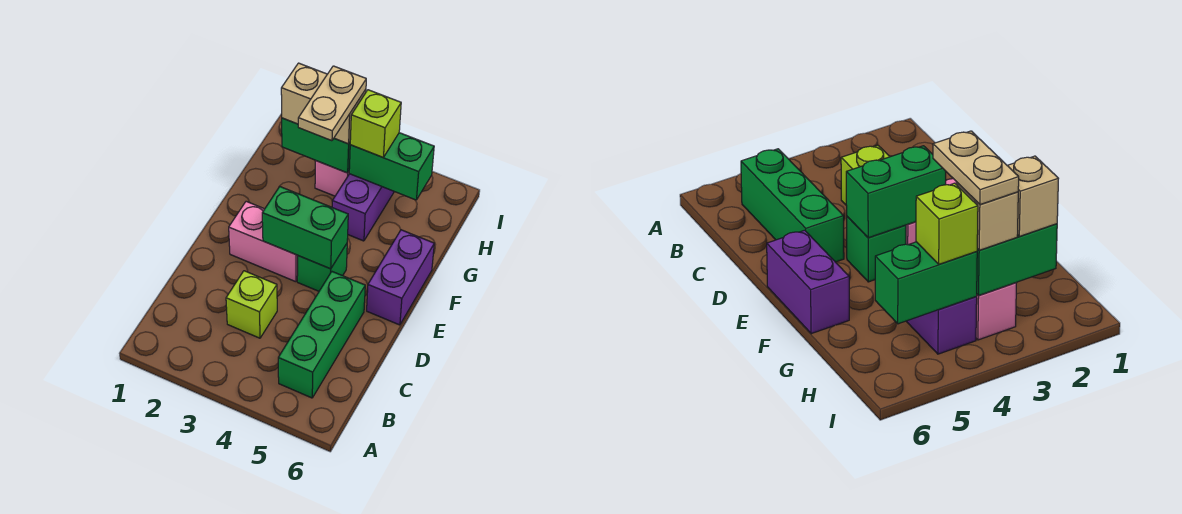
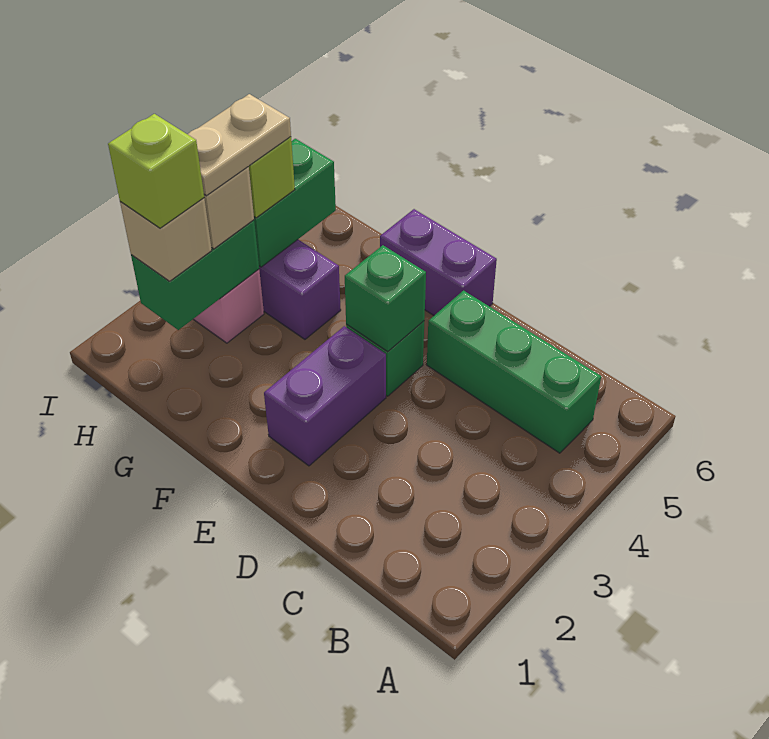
lime brick C3 level 1 -> lime brick H2 level 4
pink brick E2:E3 level 1 -> purple brick E2:E3 level 1
green brick E3:E4 level 2 -> green brick E4 level 2
tan plate G3:H3 level 4 -> tan plate H3:H4 level 4

